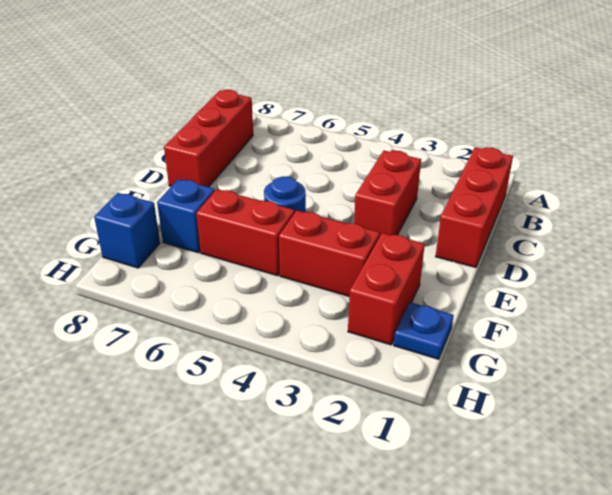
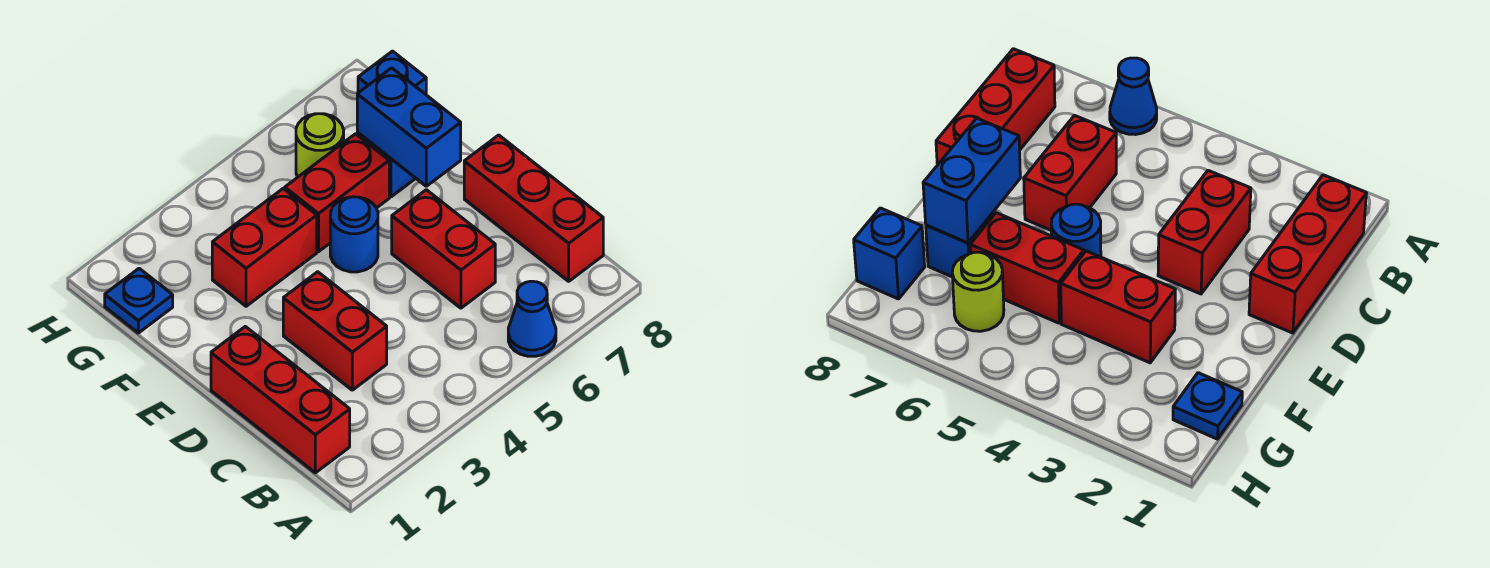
none -> blue cone A6 level 1
none -> blue brick E7:F7 level 2
red brick F2:G2 level 1 -> red brick C6:D6 level 1
none -> lime round brick G6 level 1

